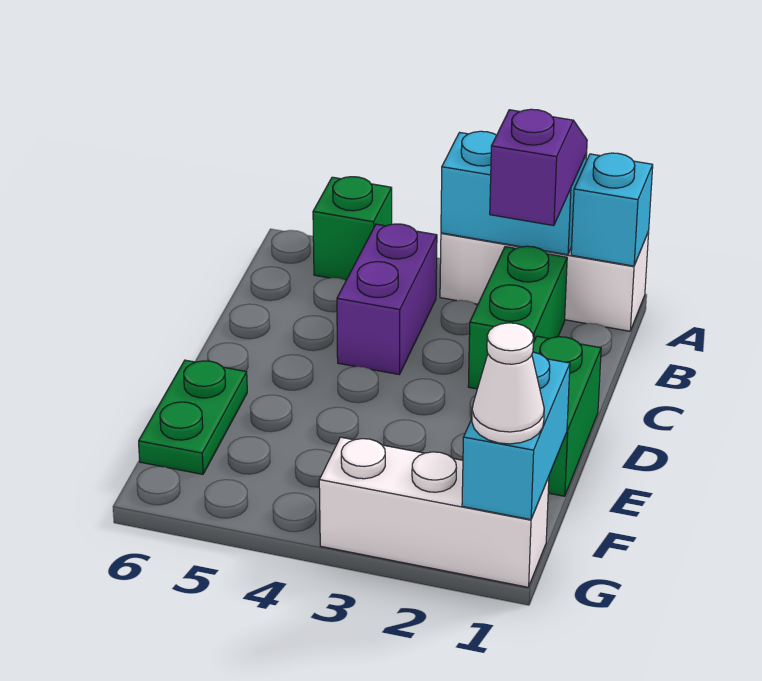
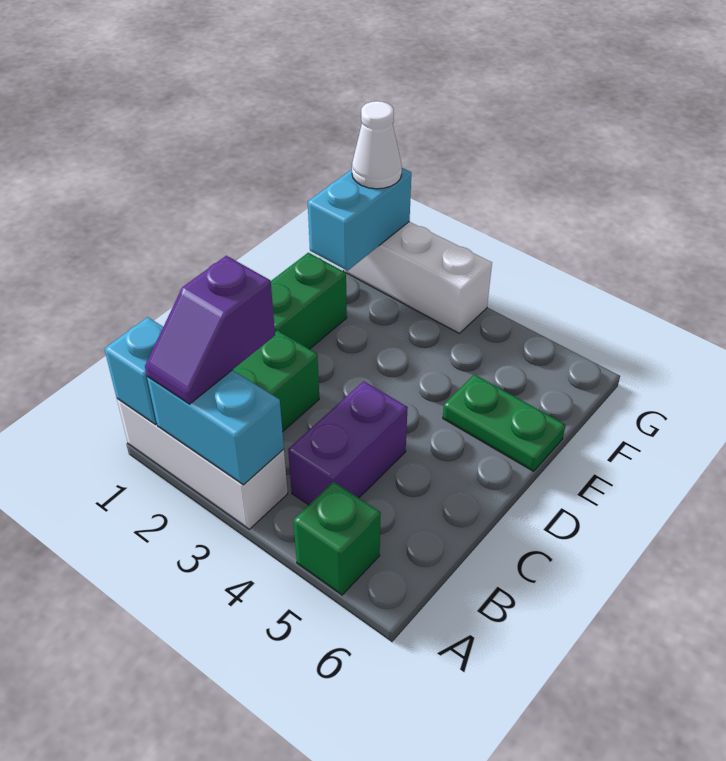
green plate E6:F6 level 1 -> green plate E5:E6 level 1

